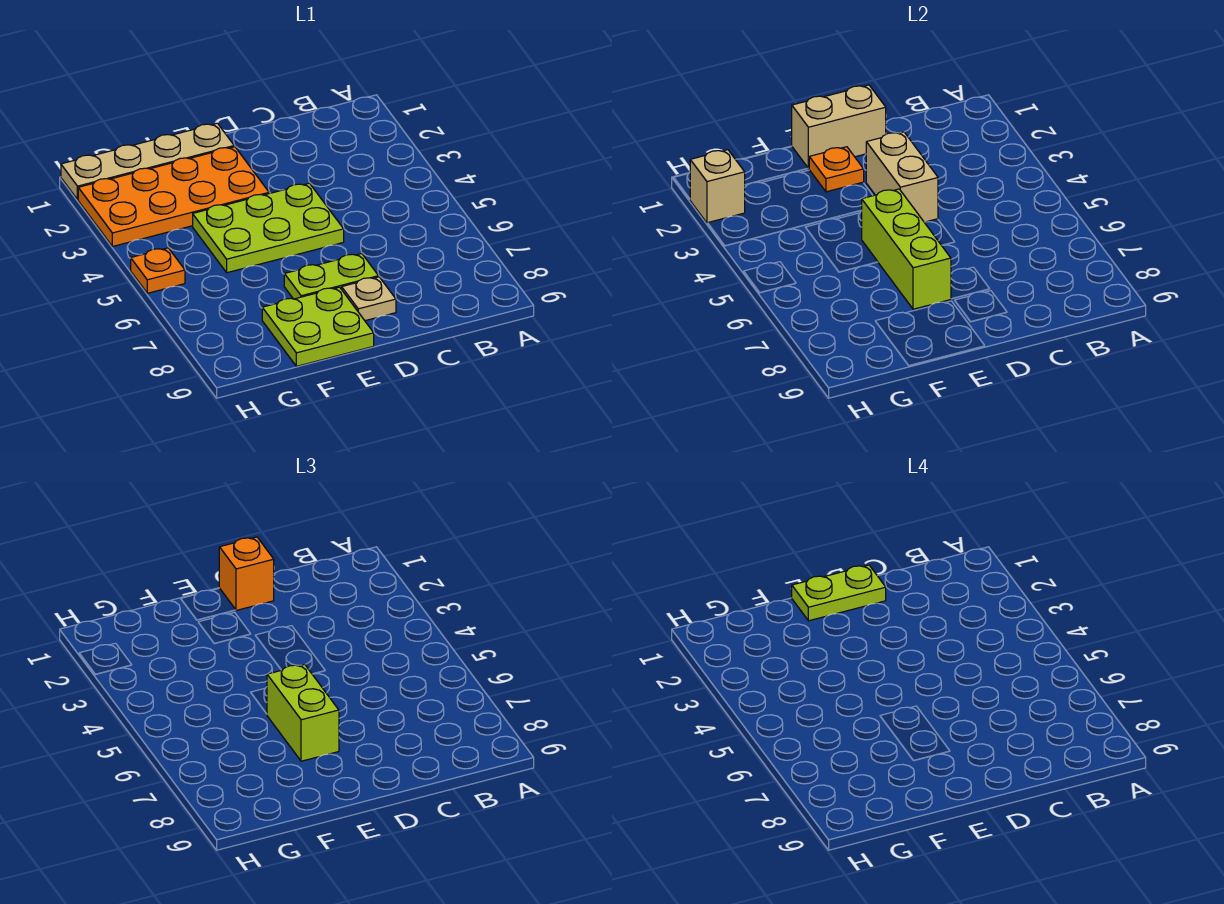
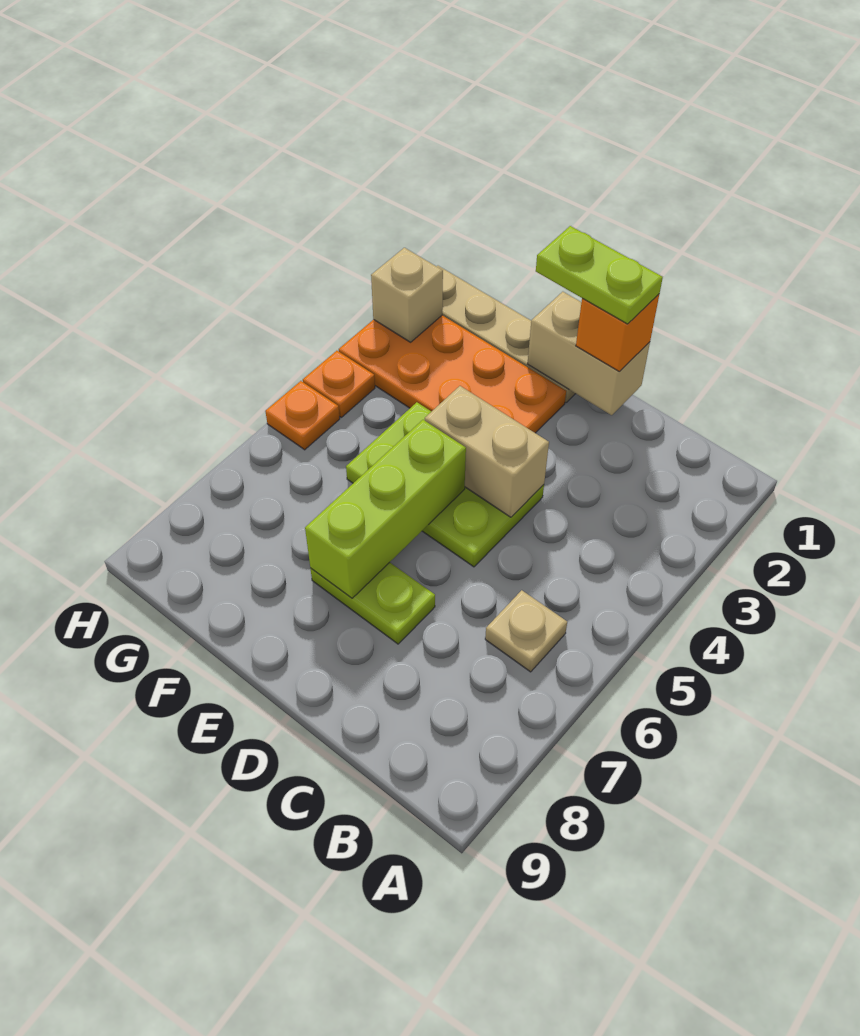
tan brick D3:D4 level 2 -> tan brick D4:E4 level 2
tan plate D8 level 1 -> tan plate B6 level 1
orange plate E2 level 2 -> orange plate H4 level 1
lime brick E6:E7 level 3 -> none
lime plate E8:F9 level 1 -> none

